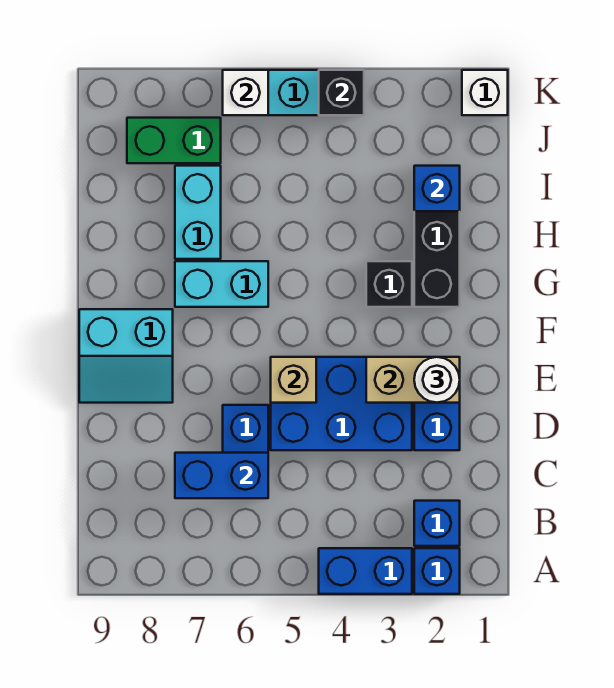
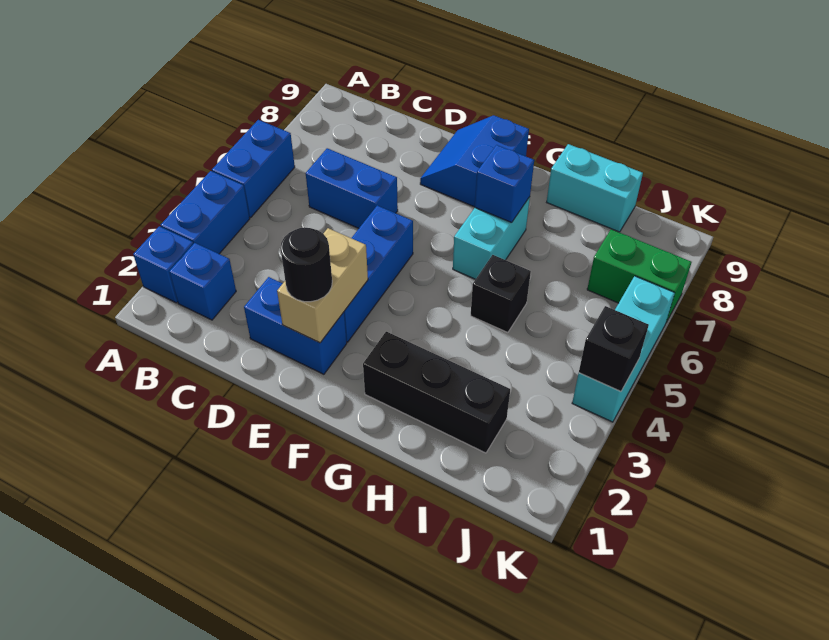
blue brick C6:C7 level 2 -> blue brick A5:A6 level 1
blue brick D3:E5 level 1 -> blue brick E3:E5 level 1
white round brick E2 level 3 -> black round brick E2 level 3
tan brick E5 level 2 -> none
cyan slope E8:F9 level 1 top F -> blue slope E8:F9 level 1 top F
black brick G3 level 1 -> black brick H5 level 1
cyan brick H7:I7 level 1 -> cyan brick H9:I9 level 1
blue brick I2 level 2 -> blue brick G7 level 2
green brick J7:J8 level 1 -> green brick J7:K7 level 1
white brick K1 level 1 -> none
white brick K6 level 2 -> none

